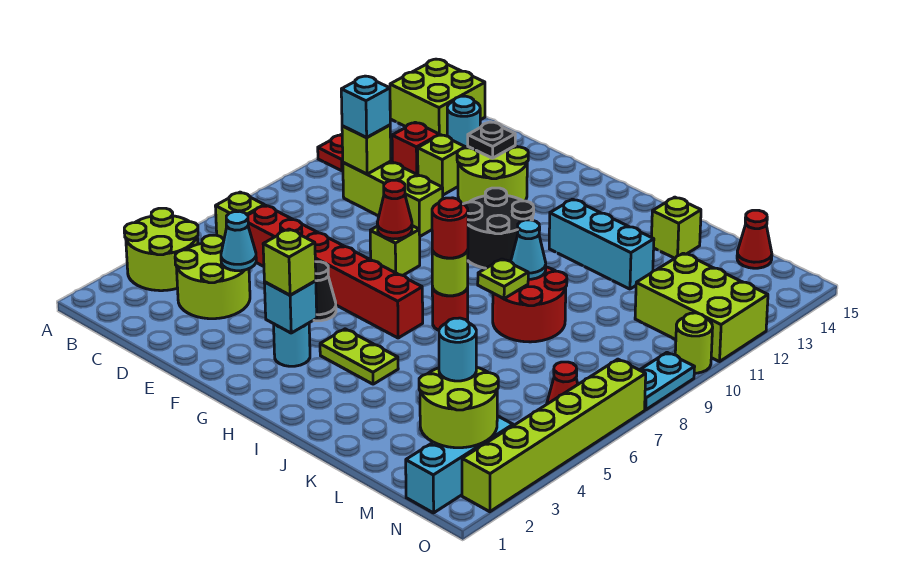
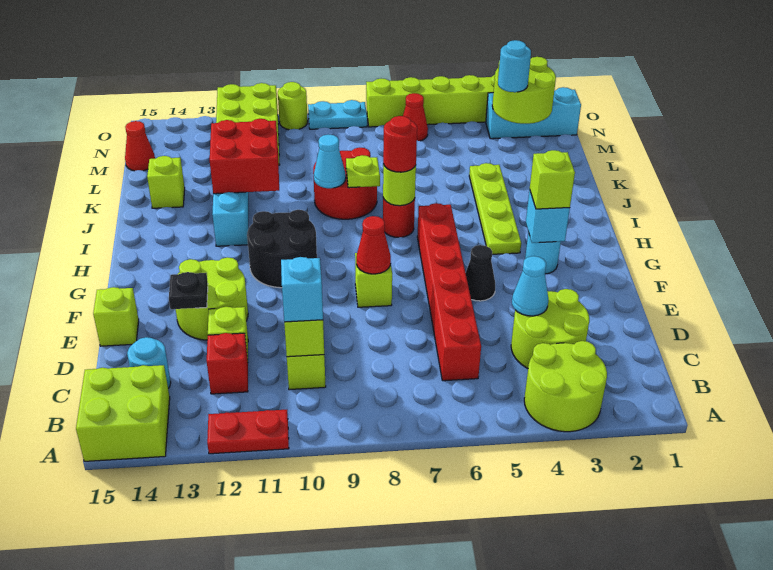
lime brick B6 level 1 -> lime brick E15 level 1
lime plate H4:I4 level 1 -> lime plate H4:K4 level 1
none -> red brick J11:K12 level 2

